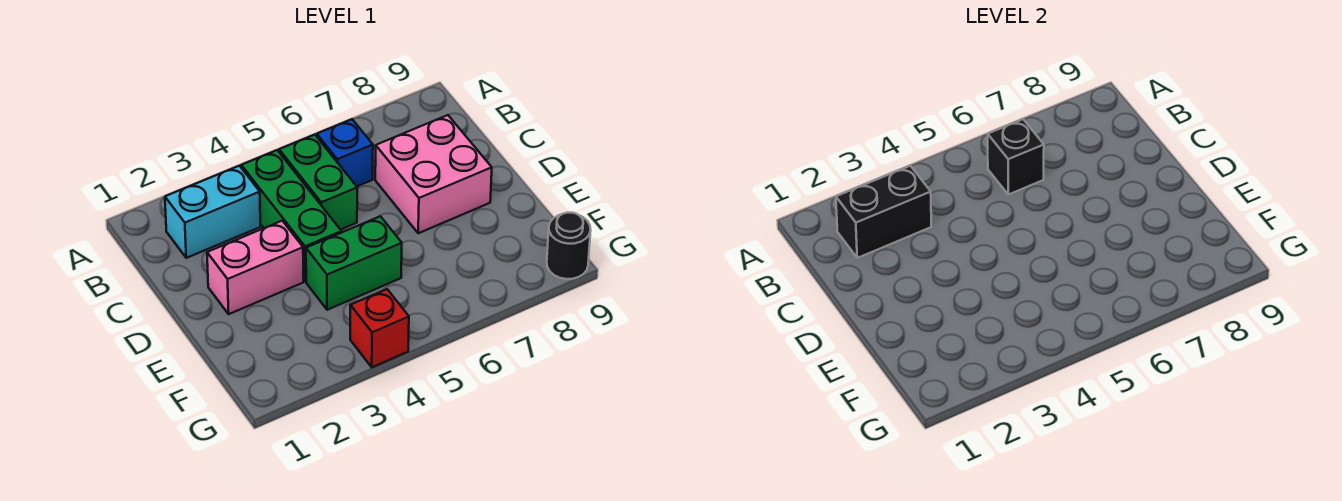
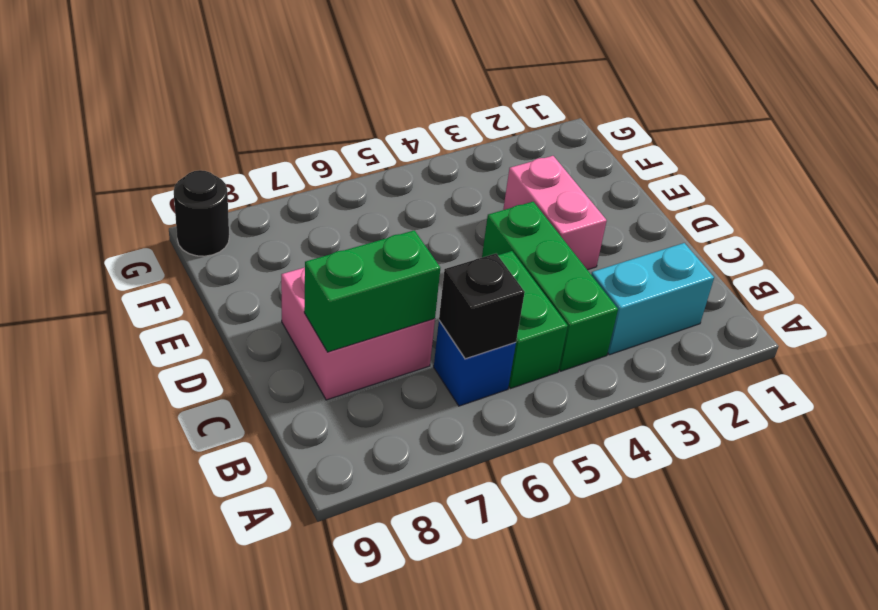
black brick B2:B3 level 2 -> none
pink brick D2:D3 level 1 -> pink brick D3:E3 level 1
green brick E4:E5 level 1 -> green brick C7:C8 level 2
red brick G4 level 1 -> none

